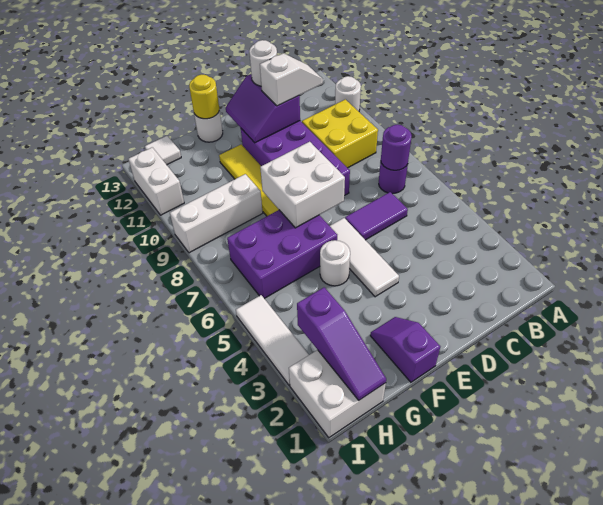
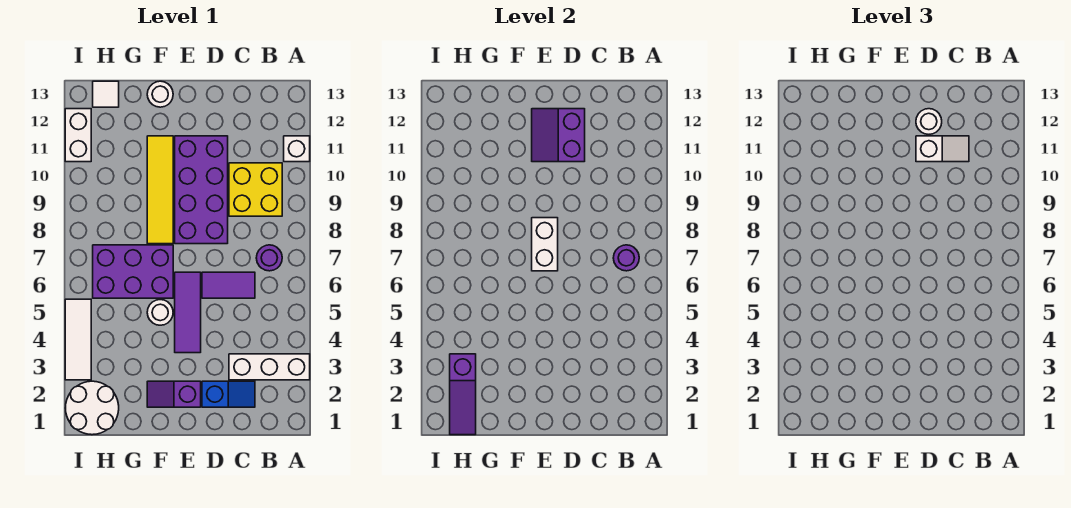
white round brick A11 level 1 -> white brick A11 level 1
none -> blue slope C2:D2 level 1 top D
white tile E4:E6 level 1 -> purple tile E4:E6 level 1
white brick E7:F8 level 2 -> white brick E7:E8 level 2
purple slope F1:F2 level 1 top 1 -> purple slope E2:F2 level 1 top E
yellow round brick F13 level 2 -> none
white brick G9:I9 level 1 -> white brick A3:C3 level 1
white brick H1:I2 level 1 -> white round brick H1:I2 level 1

